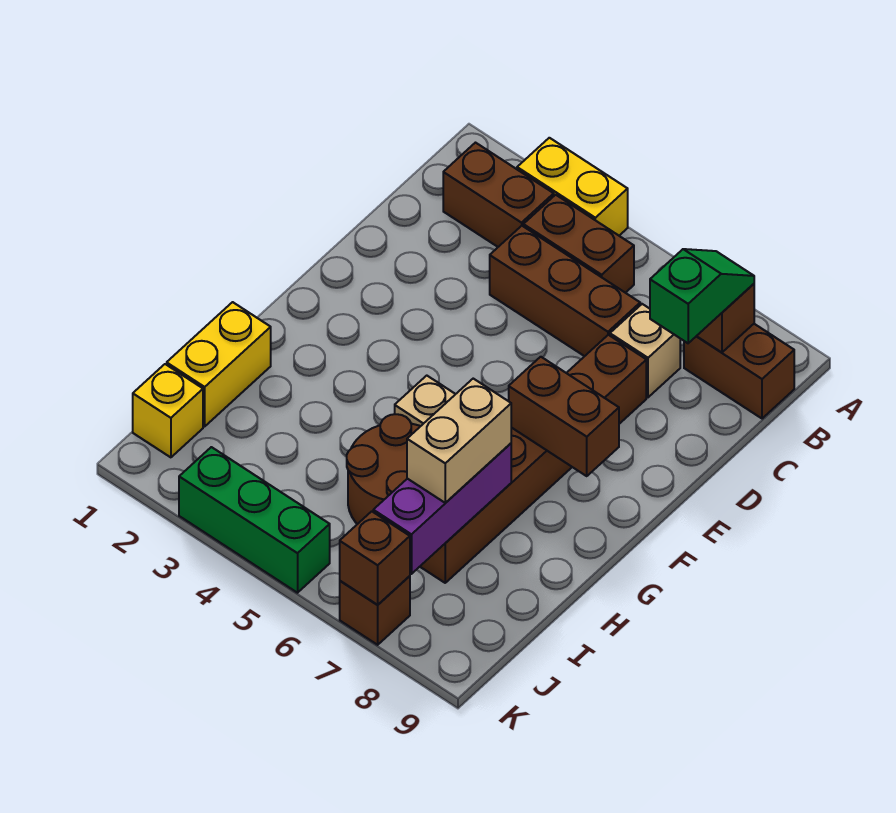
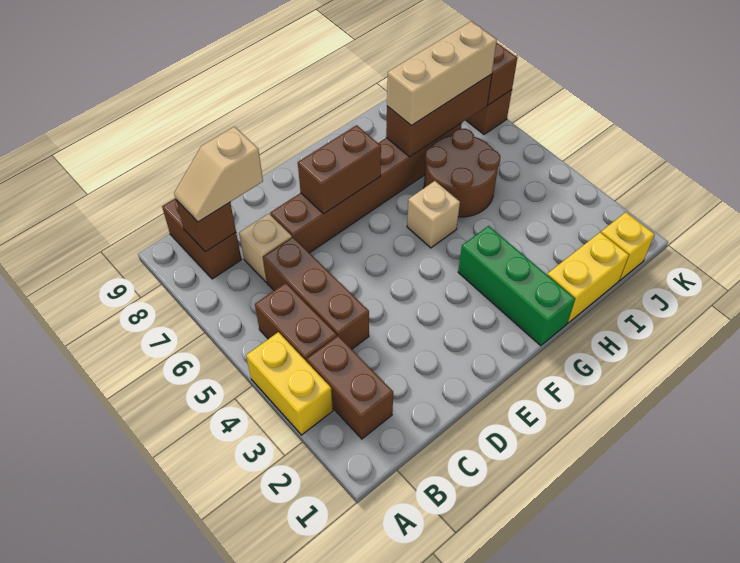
green slope B8:C8 level 3 top C -> tan slope B8:C8 level 3 top C
brown brick F7:F8 level 2 -> brown brick E7:F7 level 2
purple brick H7:J7 level 2 -> brown brick H7:J7 level 2
tan brick H7:I7 level 3 -> tan brick H7:J7 level 3
green brick K3:K5 level 1 -> green brick G1:G3 level 1

